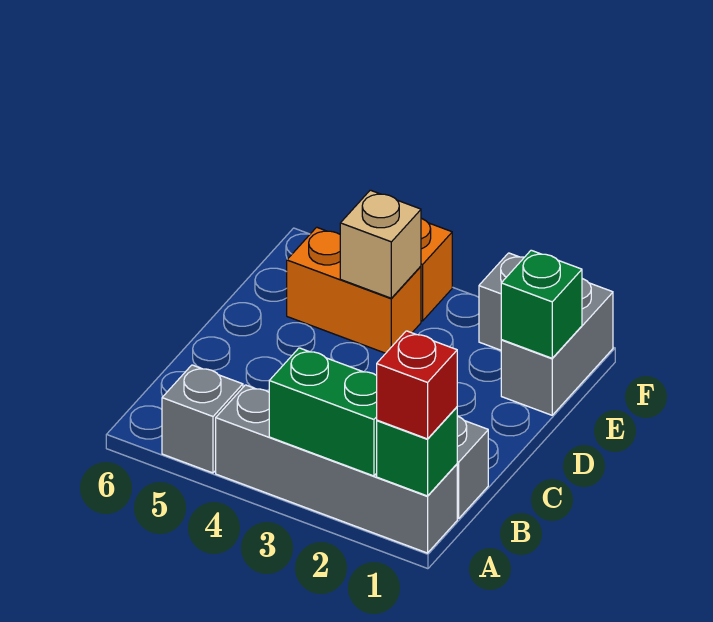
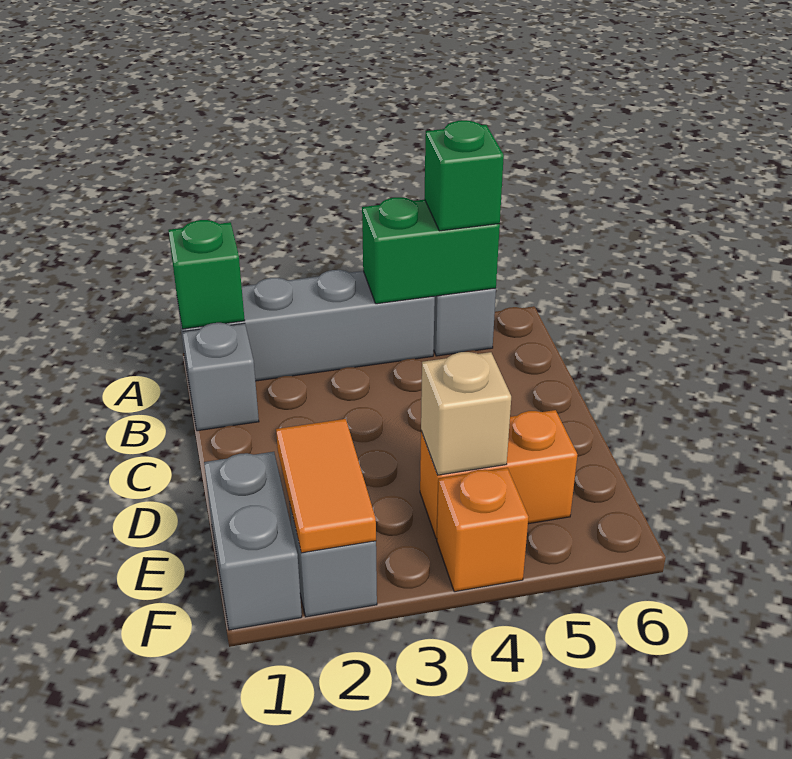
red brick A1 level 3 -> none
green brick A2:A3 level 2 -> green brick A4:A5 level 2
green brick E1 level 2 -> green brick A5 level 3
none -> orange tile E2:F2 level 2

